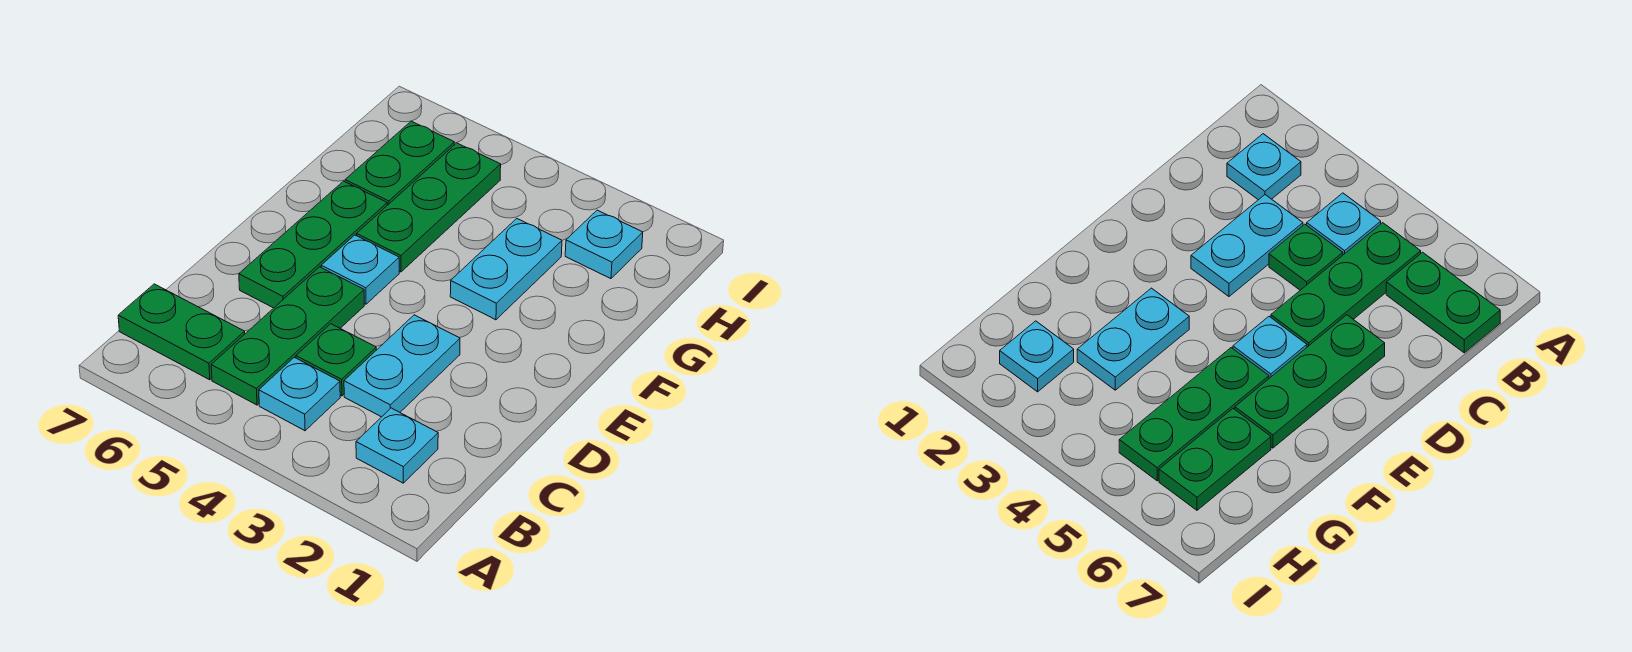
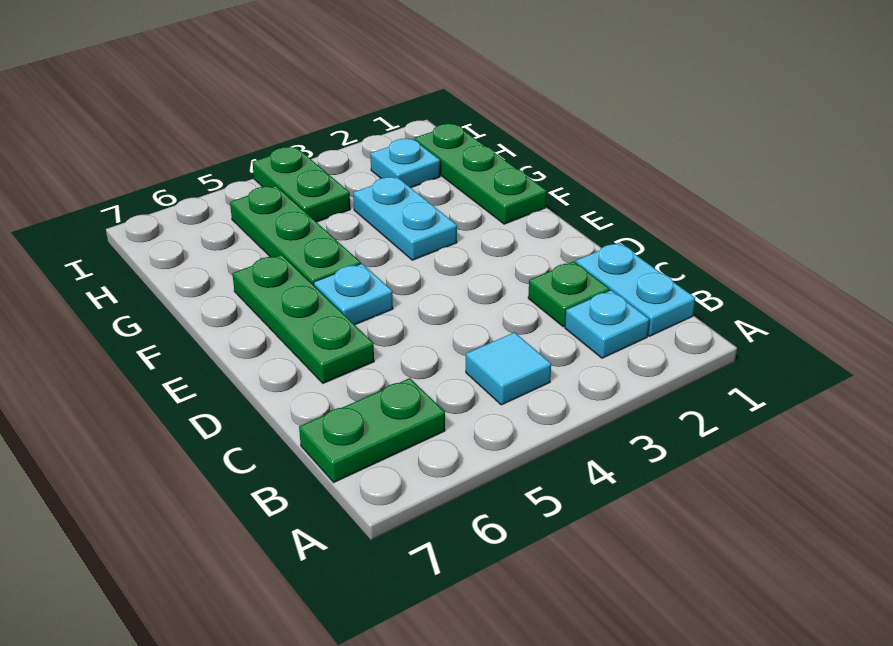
cyan plate B4 level 1 -> cyan tile B4 level 1
green plate B5:D5 level 1 -> green plate F1:H1 level 1
cyan plate C3:D3 level 1 -> cyan plate B1:C1 level 1
green plate C4 level 1 -> green plate C2 level 1
green plate G6:H6 level 1 -> green plate H4:I4 level 1

